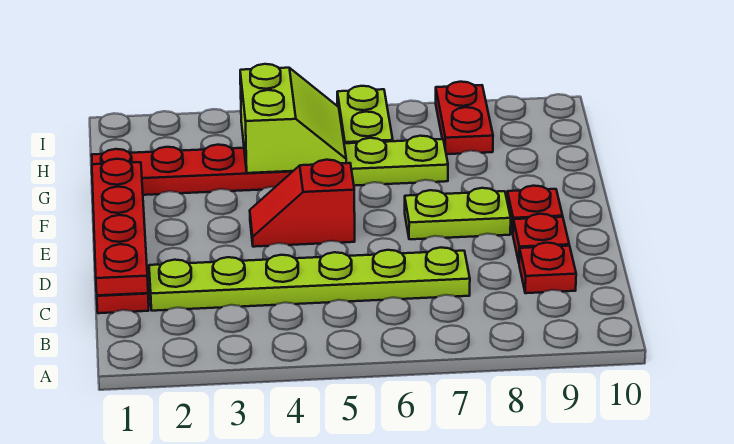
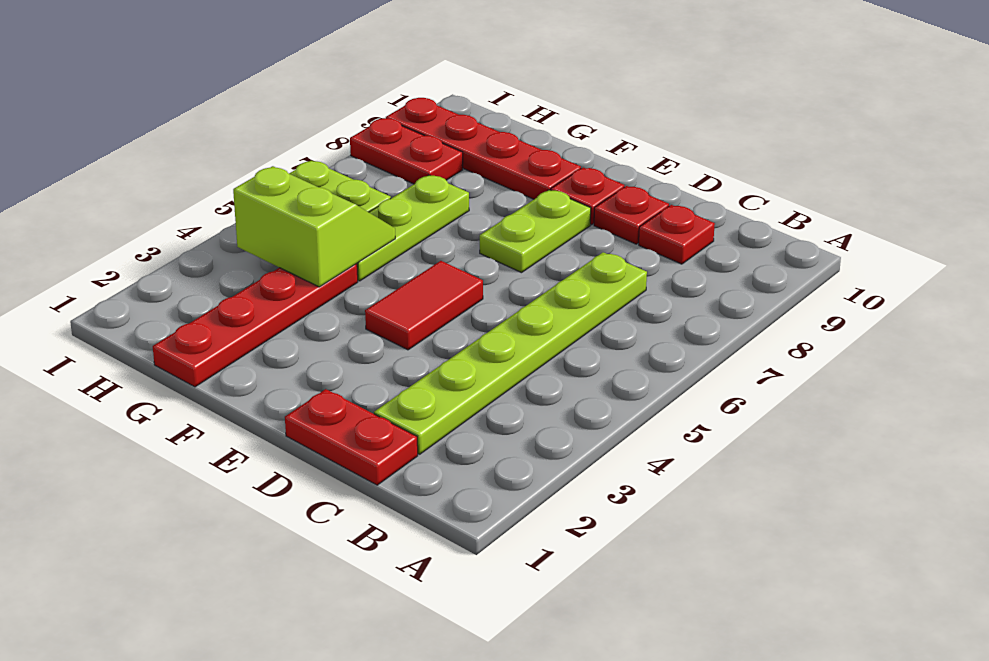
red plate C1:F1 level 2 -> red plate F9:I9 level 1
red slope E4:E5 level 1 top 5 -> red tile E4:E5 level 1

